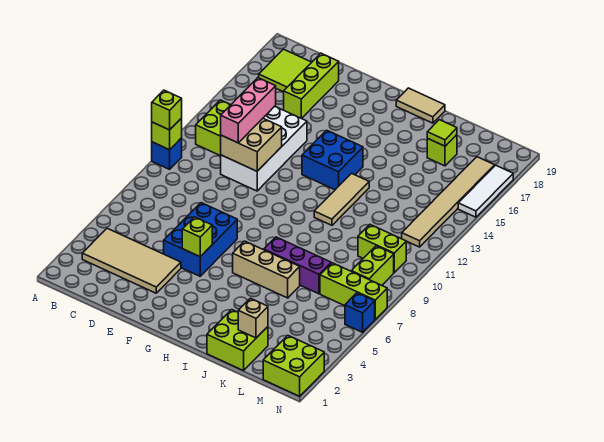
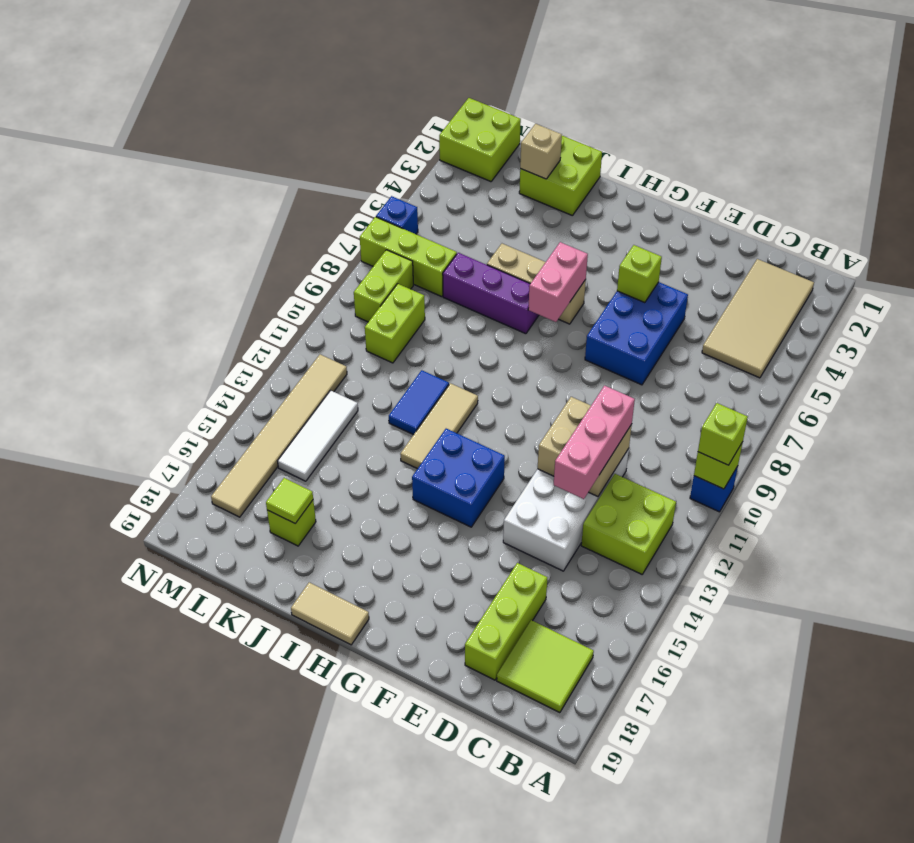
tan tile B3:E4 level 1 -> tan tile B2:C5 level 1
none -> pink brick H6:H7 level 2
none -> blue tile J11:J12 level 1
lime brick L10:M10 level 1 -> lime brick L9:L10 level 1
white tile N15:N17 level 1 -> white tile L13:L15 level 1

